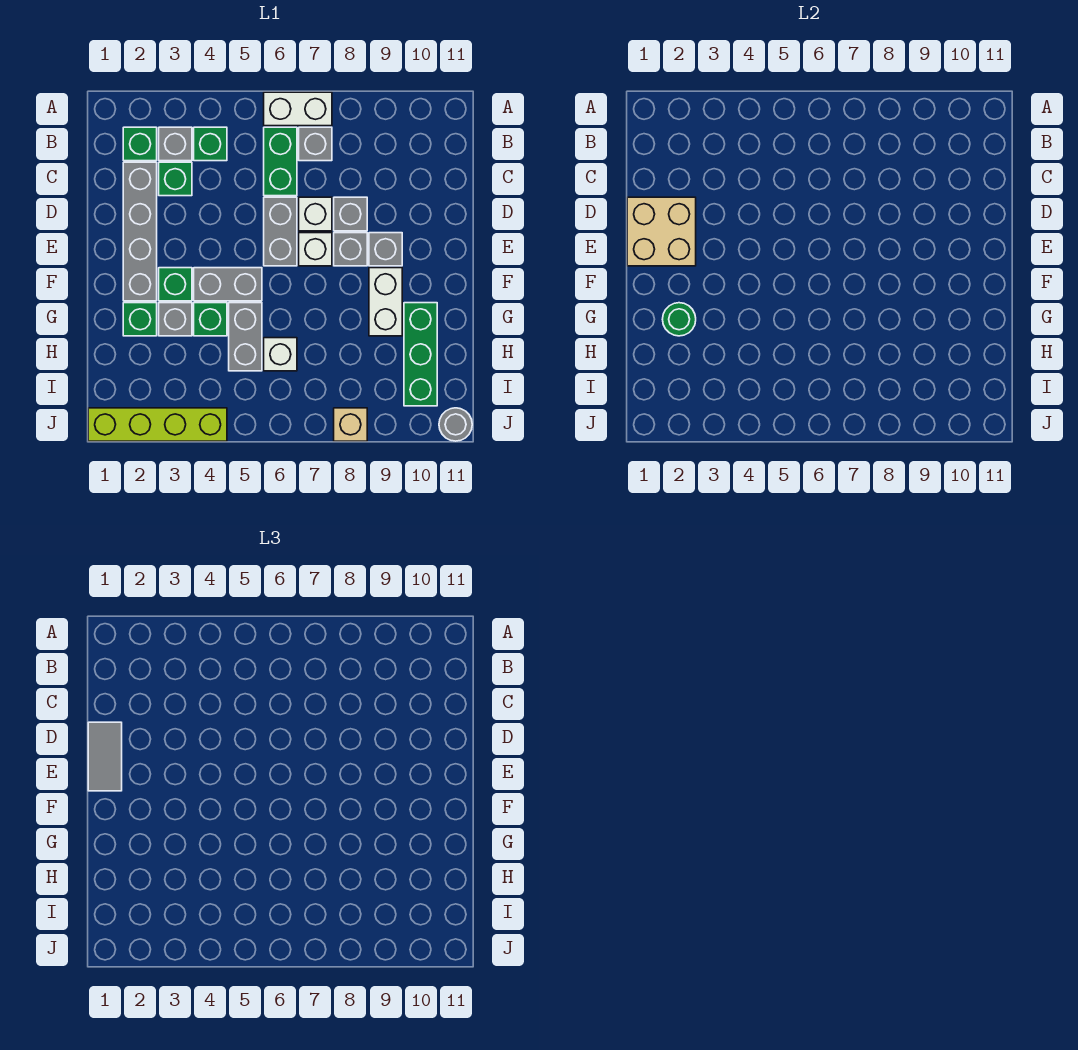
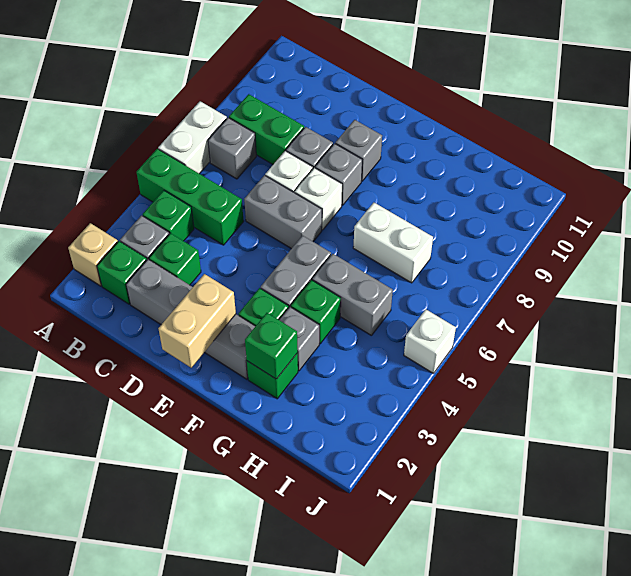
green brick B6:C6 level 1 -> green brick B8:C8 level 1
tan brick D1:E2 level 2 -> tan brick E1:E2 level 2
grey tile D1:E1 level 3 -> none
white brick F9:G9 level 1 -> white brick G7:H7 level 1
green round brick G2 level 2 -> green brick G2 level 2
green brick G10:I10 level 1 -> green brick A5:C5 level 1
white brick H6 level 1 -> white brick J5 level 1
lime brick J1:J4 level 1 -> none
tan brick J8 level 1 -> tan brick A2 level 1
grey round brick J11 level 1 -> none

